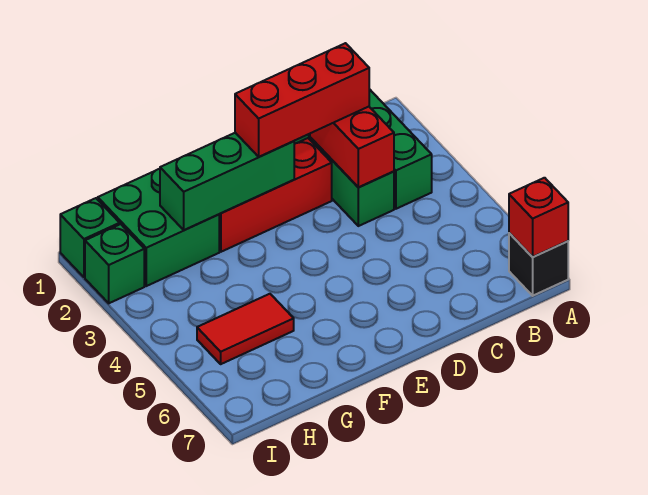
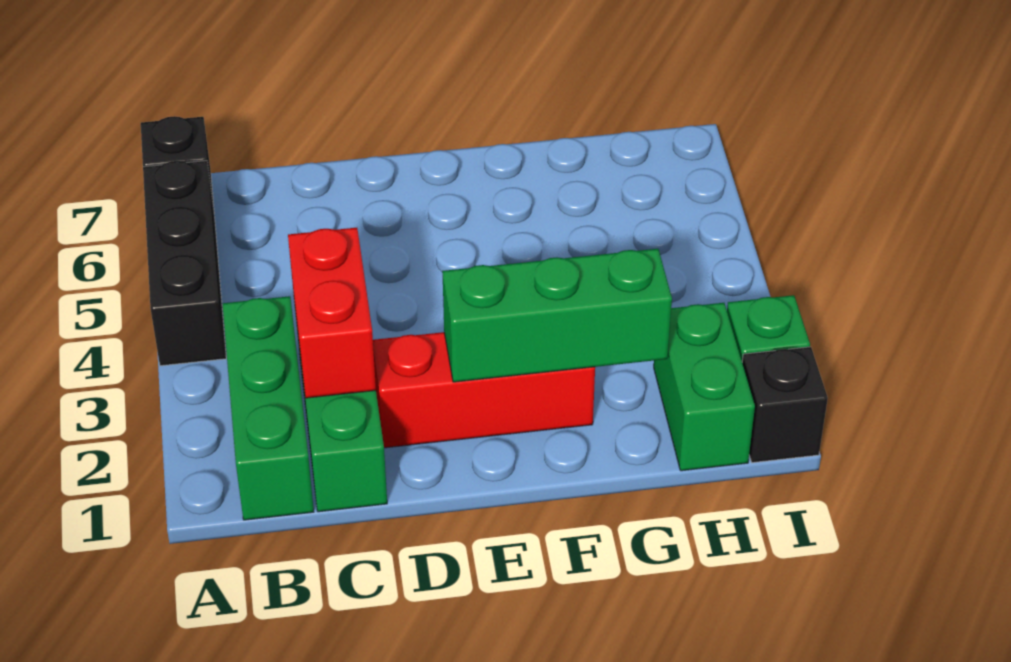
none -> black brick A4:A6 level 1
red brick A7 level 2 -> none
red brick C2:E2 level 3 -> none
green brick G1:H2 level 1 -> green brick H1:H2 level 1
red tile G5:H5 level 1 -> none
green brick I1 level 1 -> black brick I1 level 1

